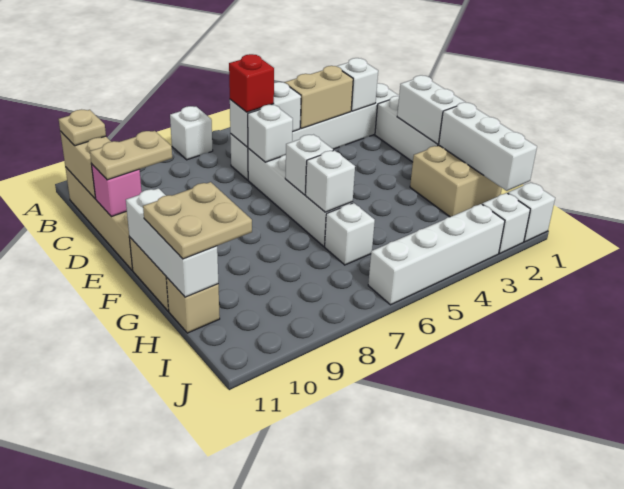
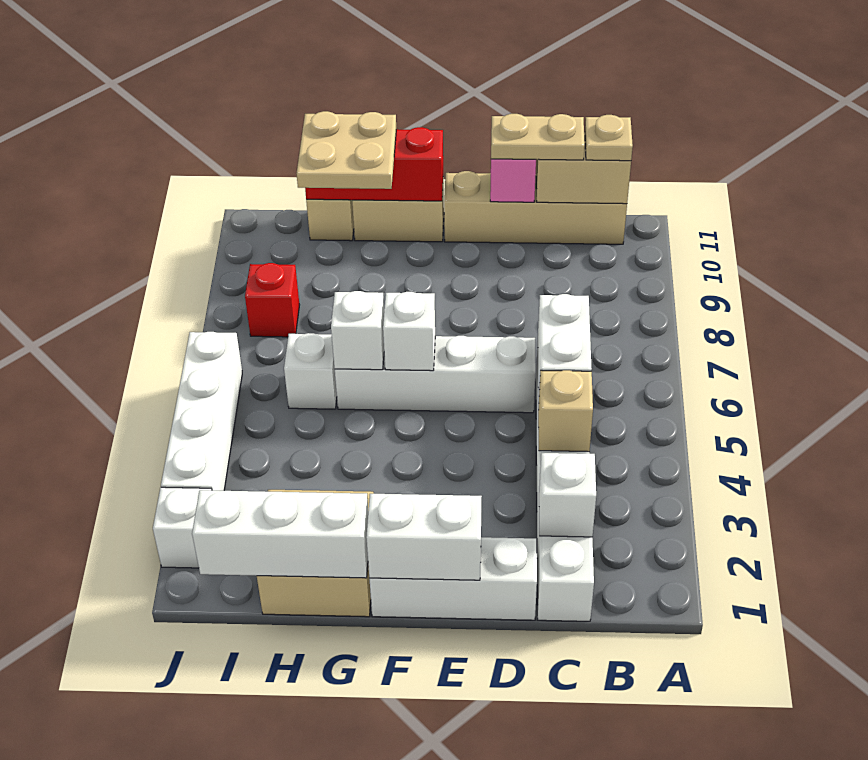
white brick A7 level 1 -> none
tan brick C3:C4 level 2 -> tan brick C4 level 2
red brick C6 level 3 -> red brick I8 level 1
white brick D6 level 2 -> none
tan plate D10:D11 level 3 -> tan plate C11:D11 level 3
white brick F11:H11 level 2 -> red brick F11:H11 level 2
white brick J1 level 1 -> none

